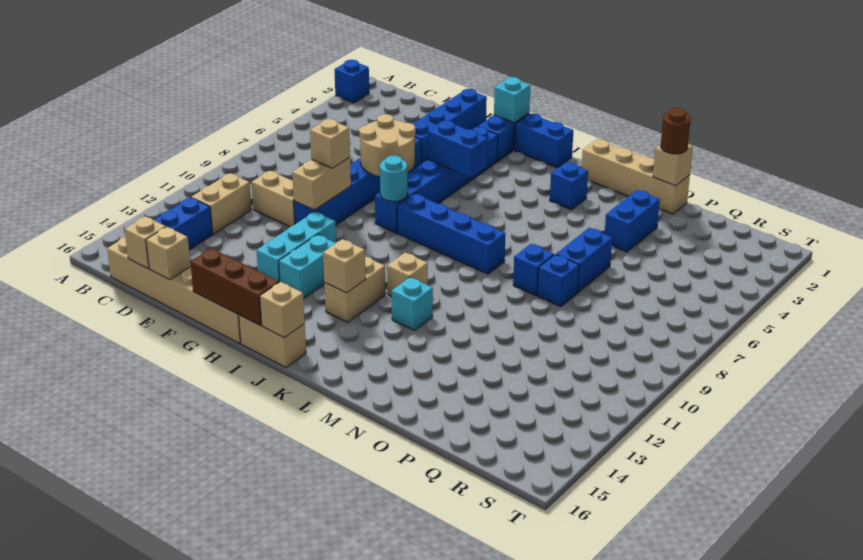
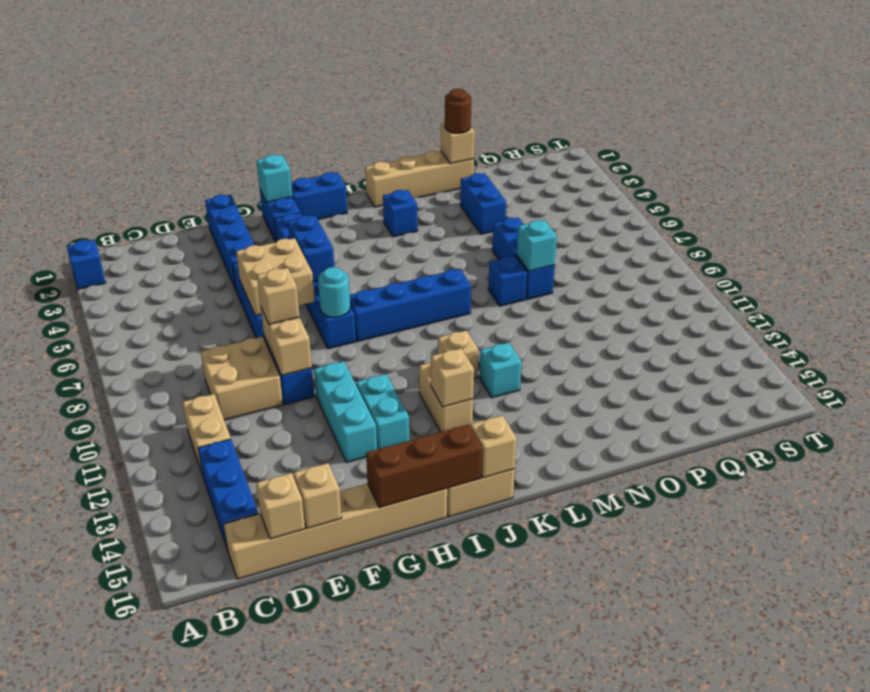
tan brick D10:E10 level 1 -> tan brick D9:E10 level 1
tan round brick F6:G7 level 2 -> tan brick F6:G7 level 2
blue brick H5:I5 level 2 -> blue brick H5:H6 level 2
none -> cyan brick O8 level 2

